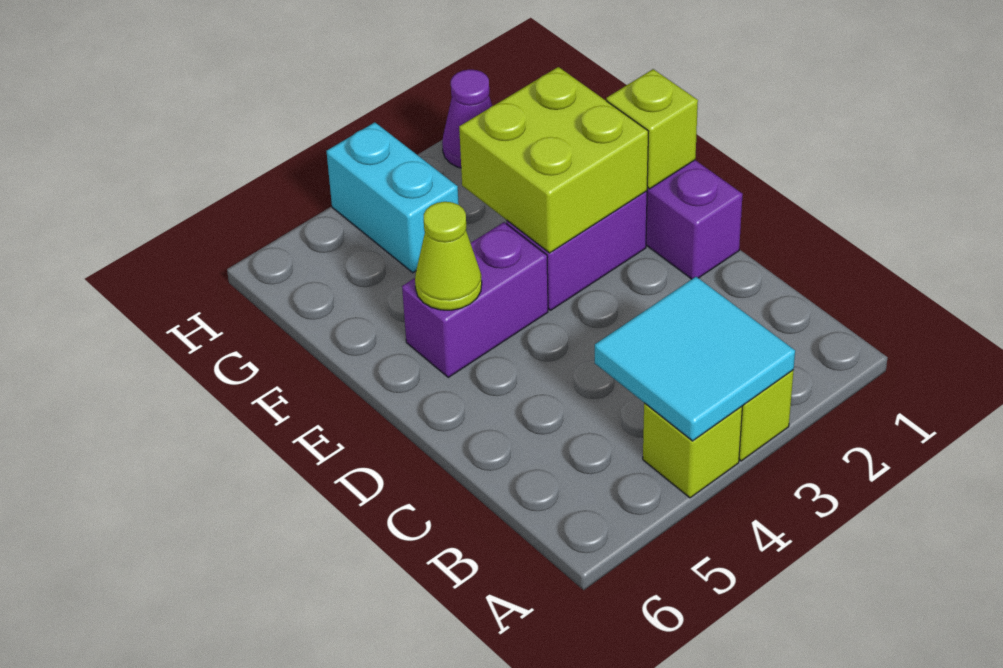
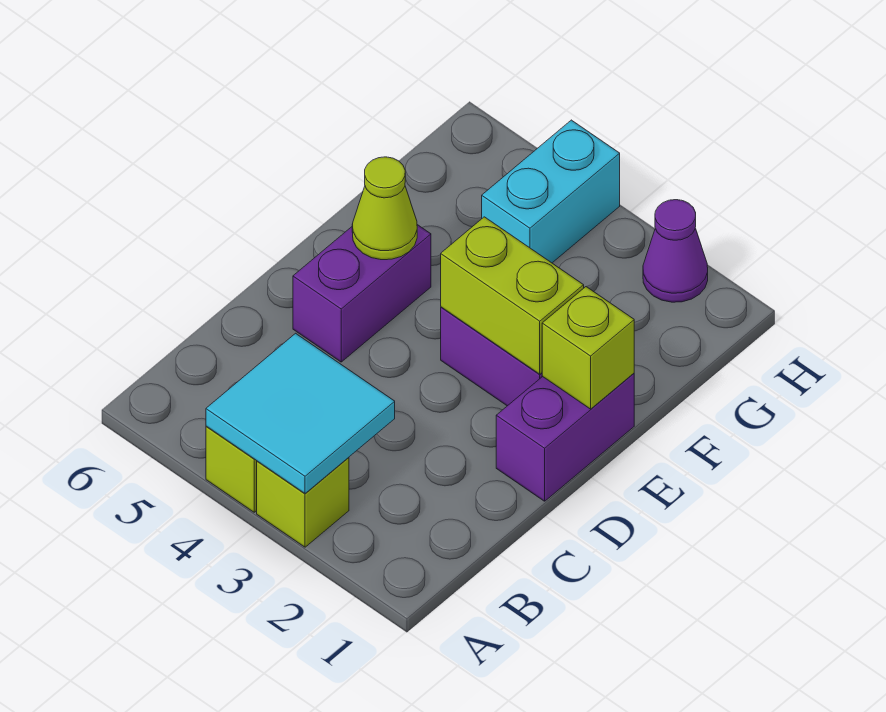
lime brick E2:F3 level 2 -> lime brick E2:E3 level 2
purple brick E4:E5 level 1 -> purple brick D5:E5 level 1

